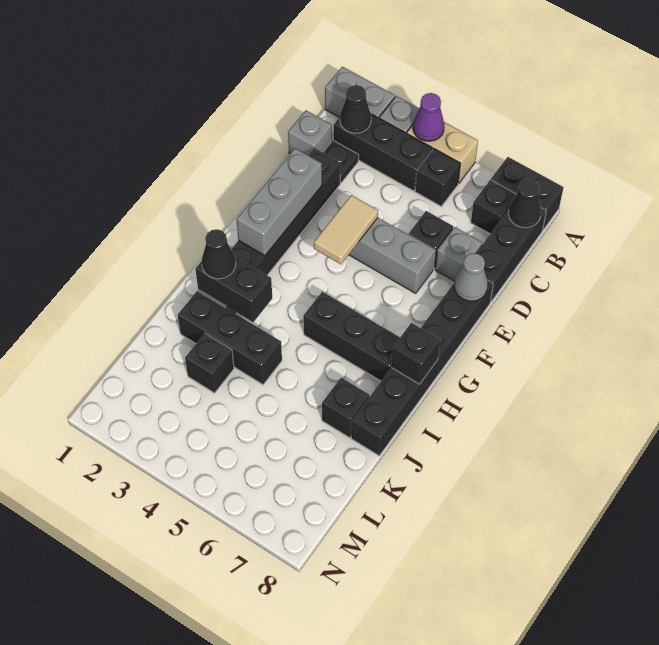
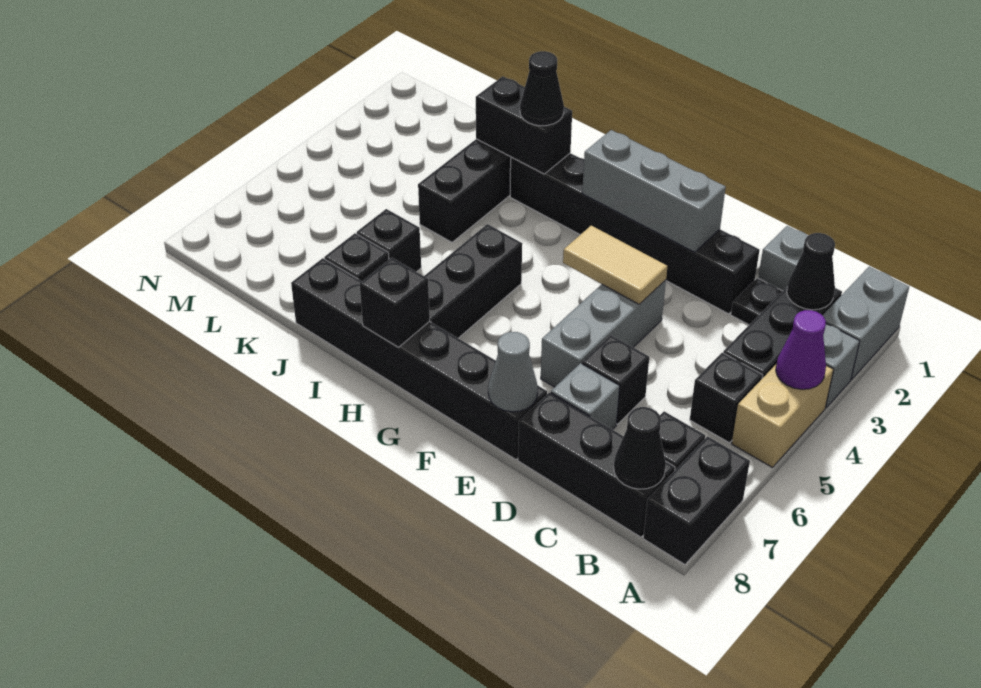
black brick I2:I3 level 2 -> black brick I2:J2 level 2
black brick K3 level 1 -> black brick J6 level 1

